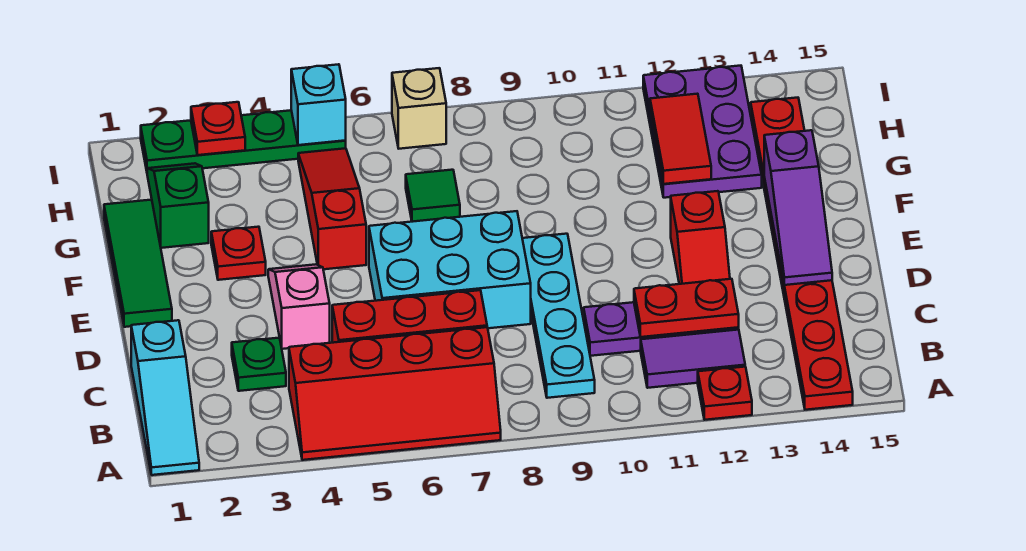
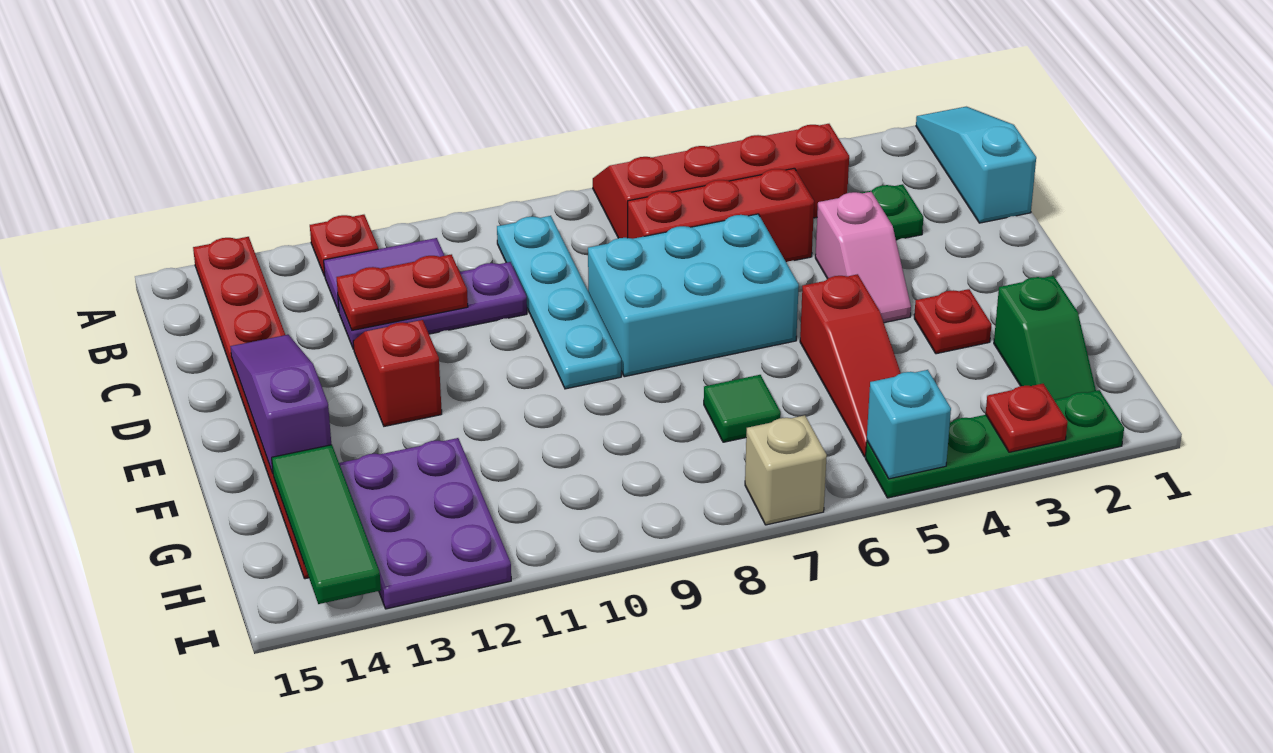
green tile E1:G1 level 1 -> green tile G14:I14 level 2
red tile G12:H12 level 2 -> none

